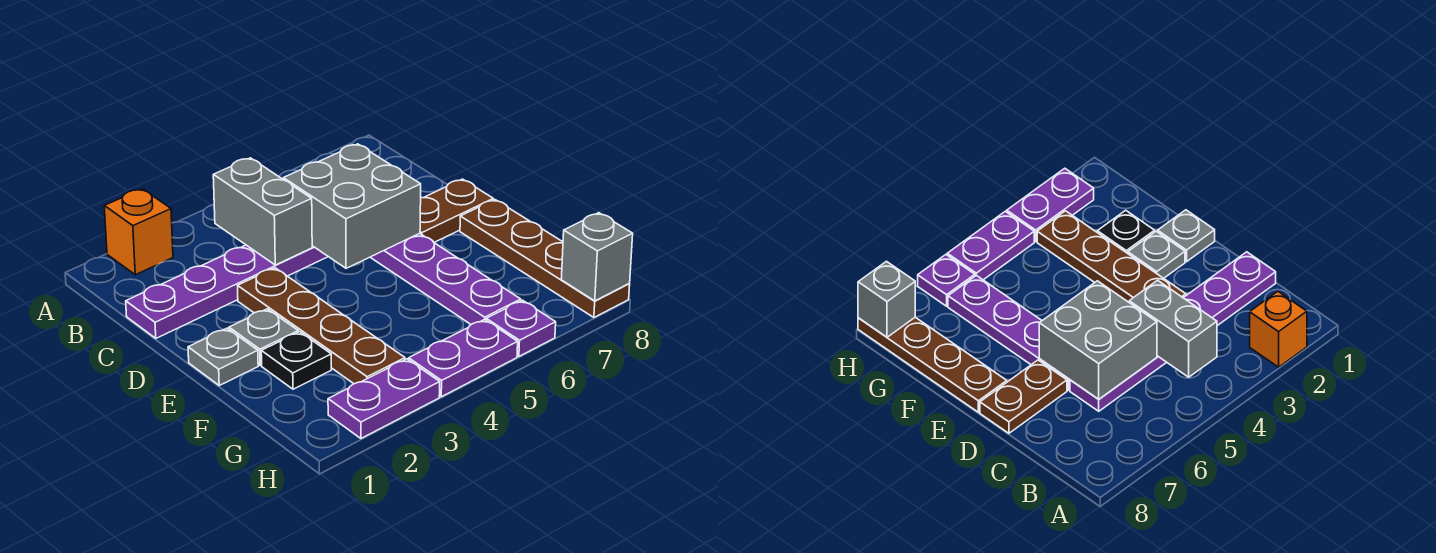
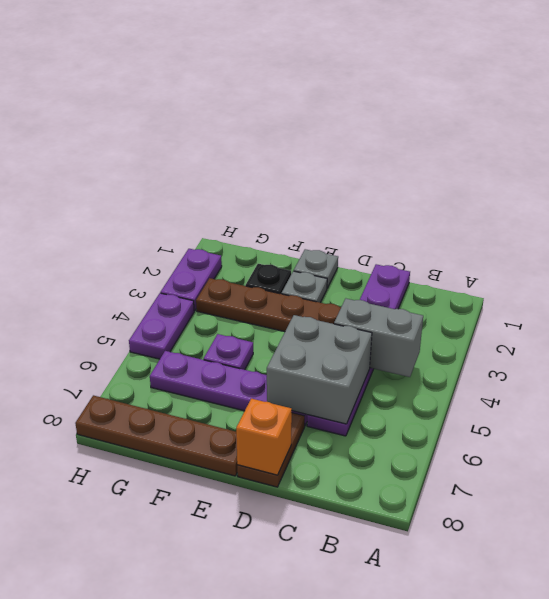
orange brick A2 level 1 -> orange brick D8 level 2
purple plate H6 level 1 -> purple plate F5 level 1
grey brick H8 level 2 -> none

